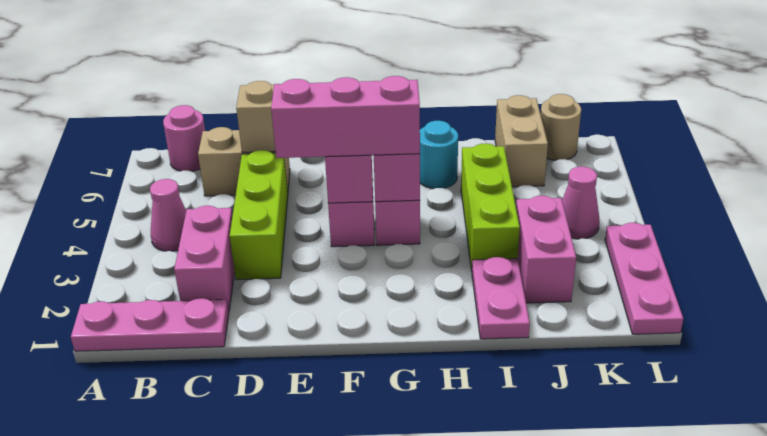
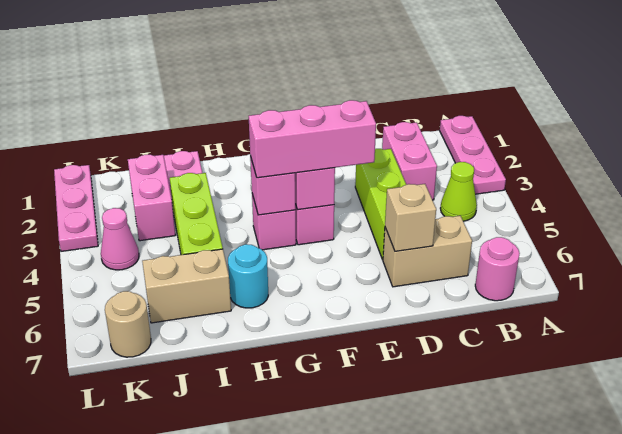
pink plate A1:C1 level 1 -> pink plate A1:A3 level 1
pink cone B4 level 1 -> lime cone B4 level 1
tan brick J6:J7 level 1 -> tan brick I6:J6 level 1

